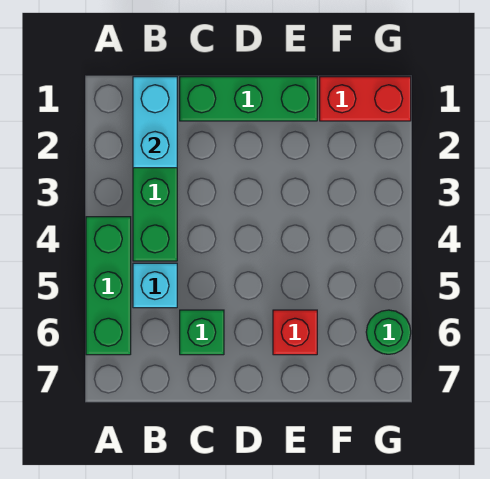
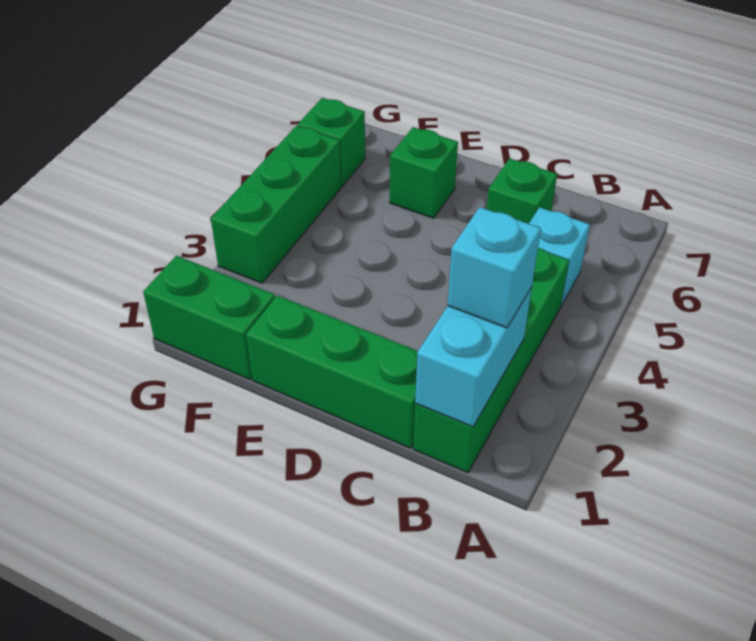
green brick A4:A6 level 1 -> green brick G3:G5 level 1
none -> cyan brick B2 level 3
red brick E6 level 1 -> green brick E6 level 1
red brick F1:G1 level 1 -> green brick F1:G1 level 1
green round brick G6 level 1 -> green brick G6 level 1

